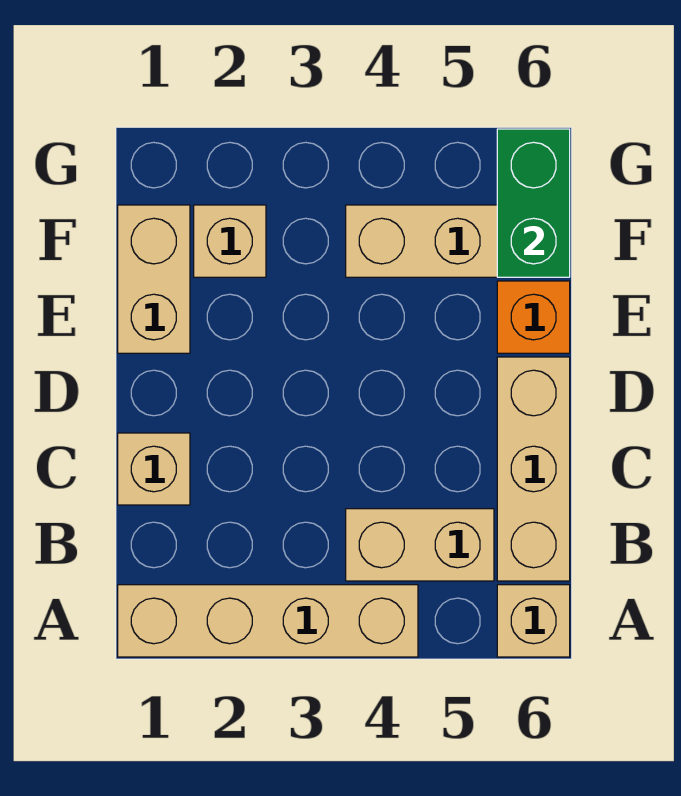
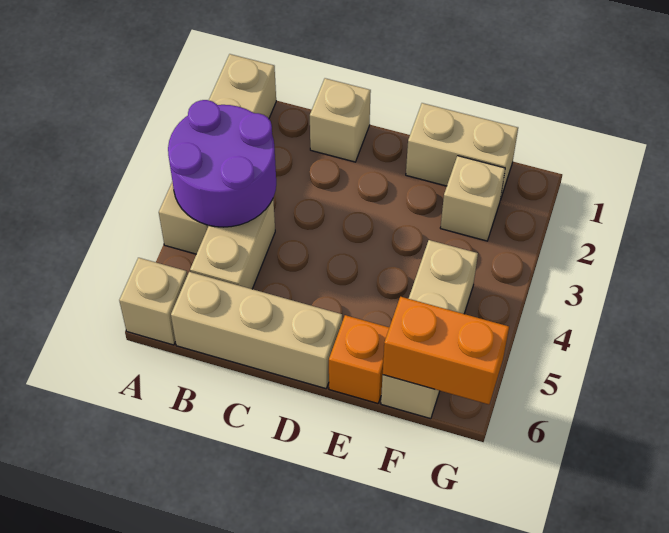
none -> purple round brick A3:B4 level 2
green brick F6:G6 level 2 -> orange brick F6:G6 level 2

